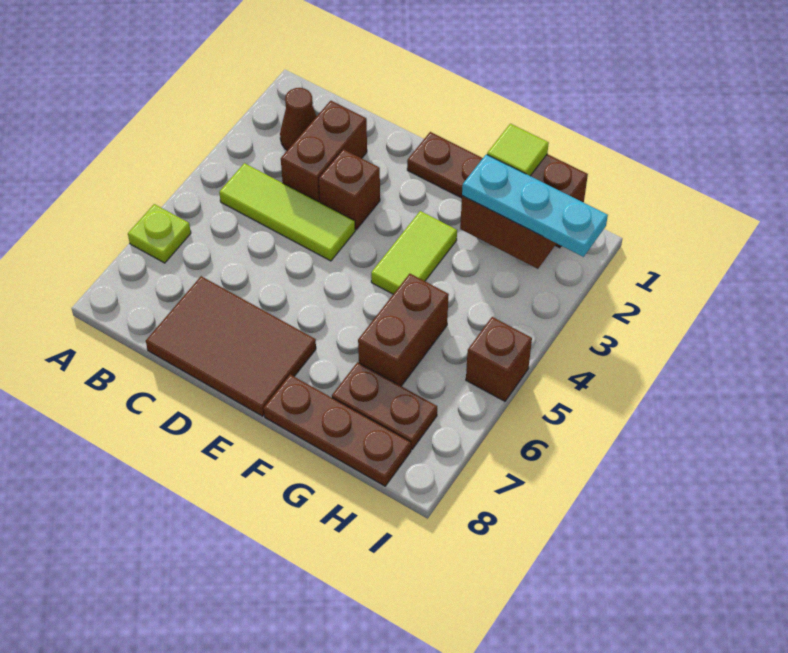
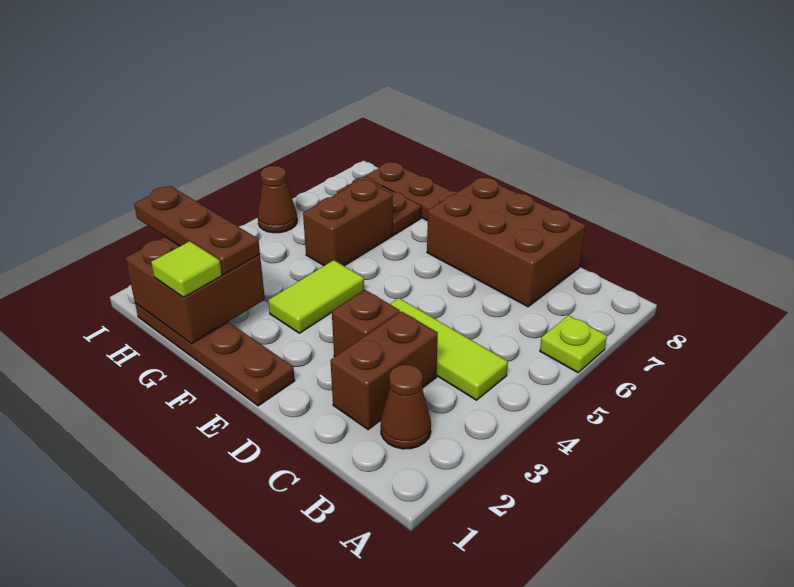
brown tile C7:E8 level 1 -> brown brick C7:E8 level 1
cyan plate G2:I2 level 3 -> brown plate G2:I2 level 3
brown brick I5 level 1 -> brown cone I5 level 1

